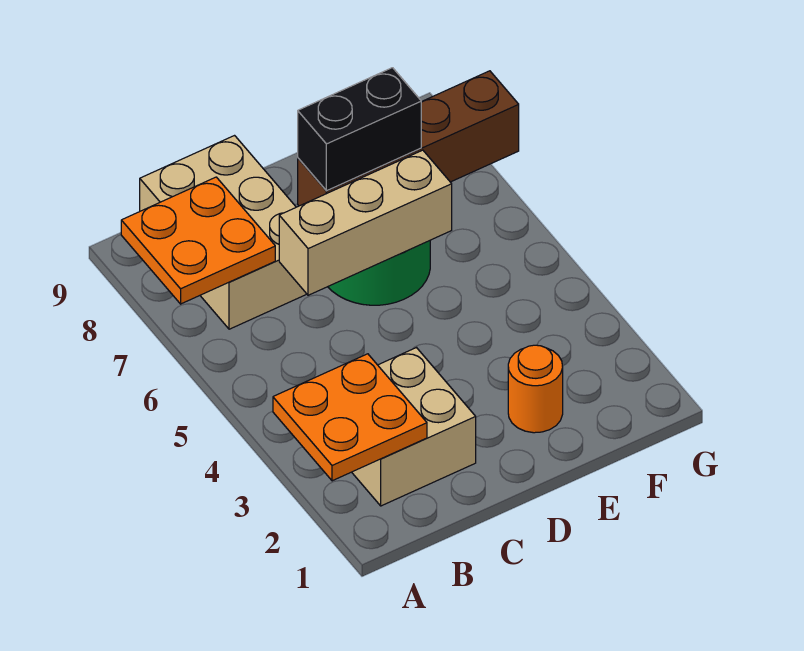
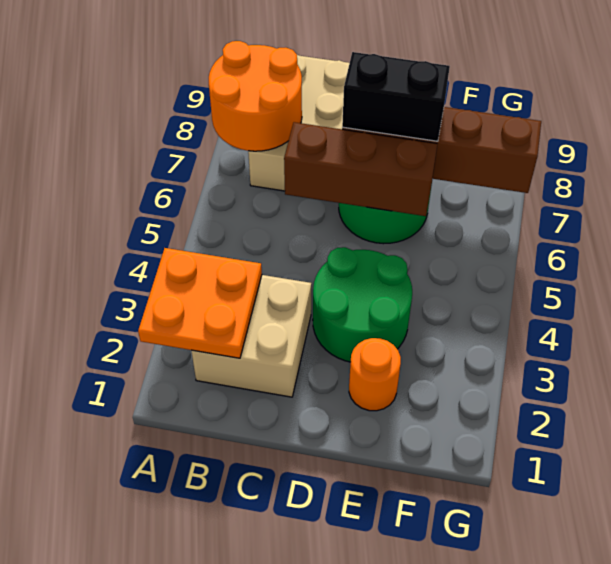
orange plate A7:B8 level 2 -> orange round brick A7:B8 level 2
tan brick C6:E6 level 2 -> brown brick C6:E6 level 2
none -> green round brick D3:E4 level 1

